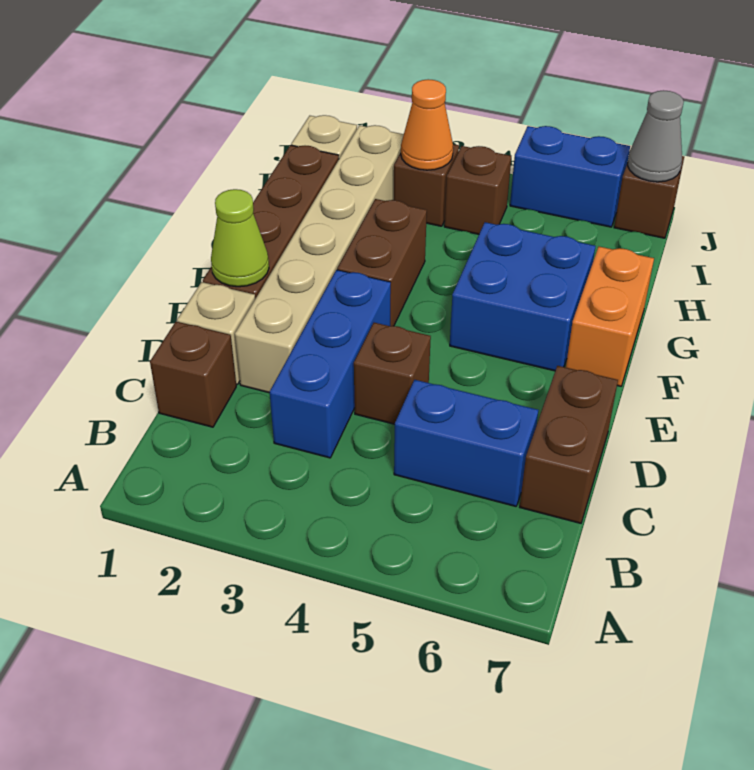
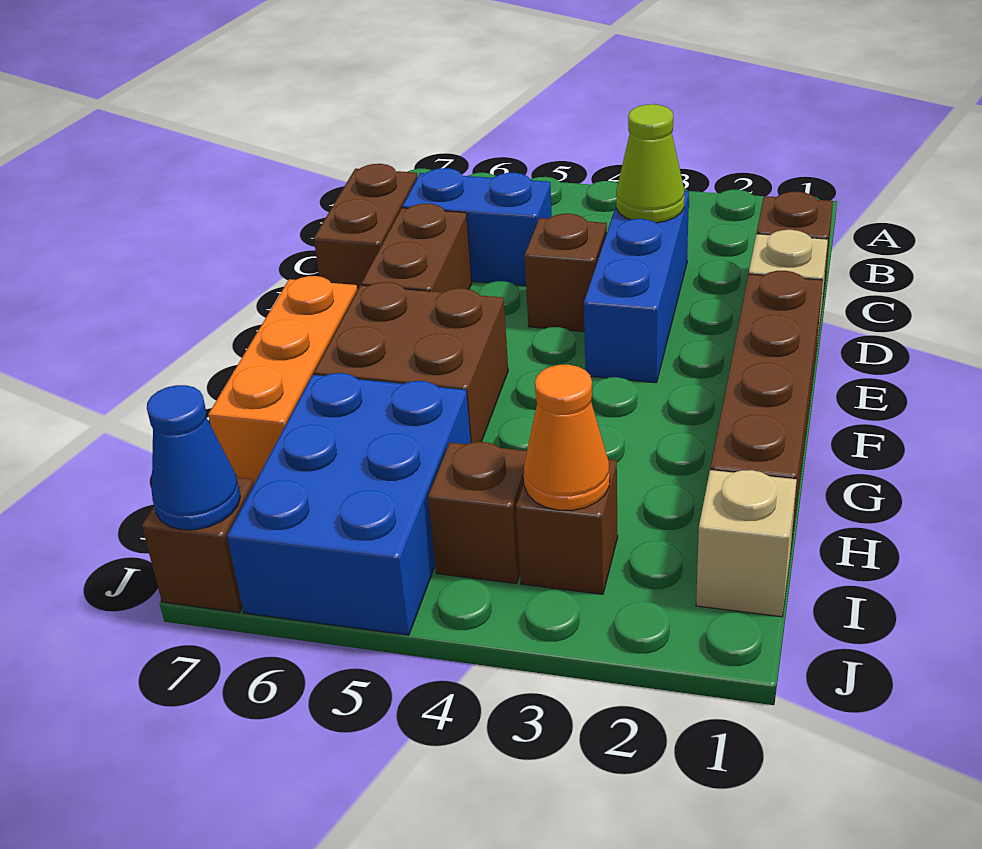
tan brick D2:I2 level 1 -> none
lime cone E1 level 2 -> lime cone C3 level 2
brown brick F3:G3 level 1 -> brown brick D6:E6 level 1
blue brick F5:G6 level 1 -> brown brick F5:G6 level 1
orange brick F7:G7 level 1 -> orange brick F7:H7 level 1
blue brick J5:J6 level 1 -> blue brick H5:J6 level 1
grey cone J7 level 2 -> blue cone J7 level 2

